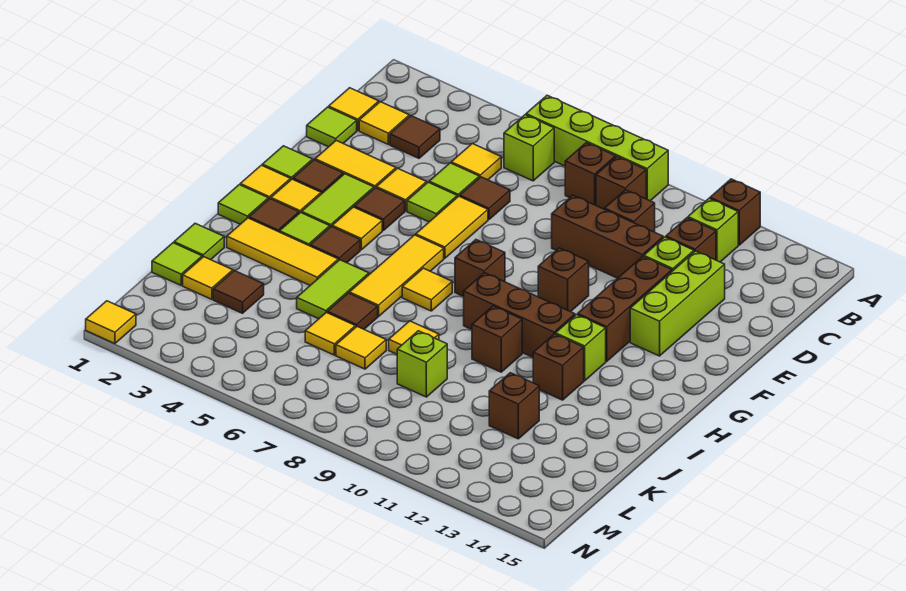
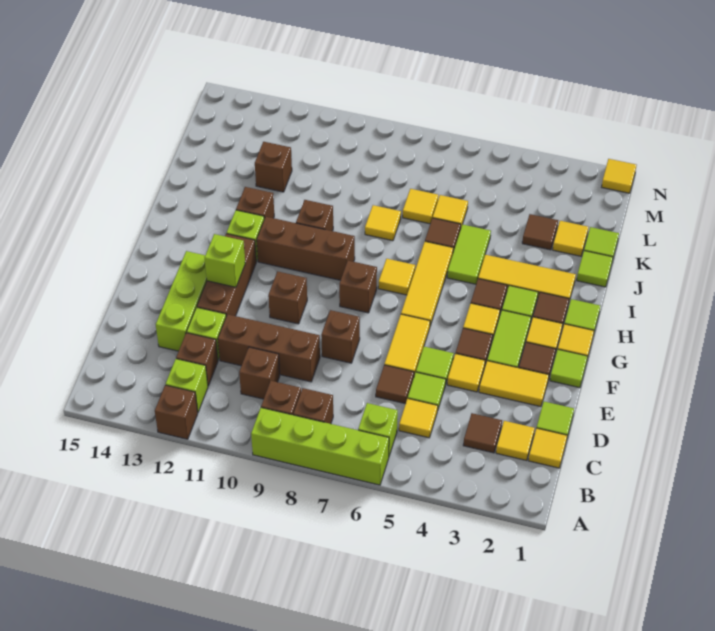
none -> brown brick E8 level 1
lime brick K9 level 1 -> lime brick F12 level 2

